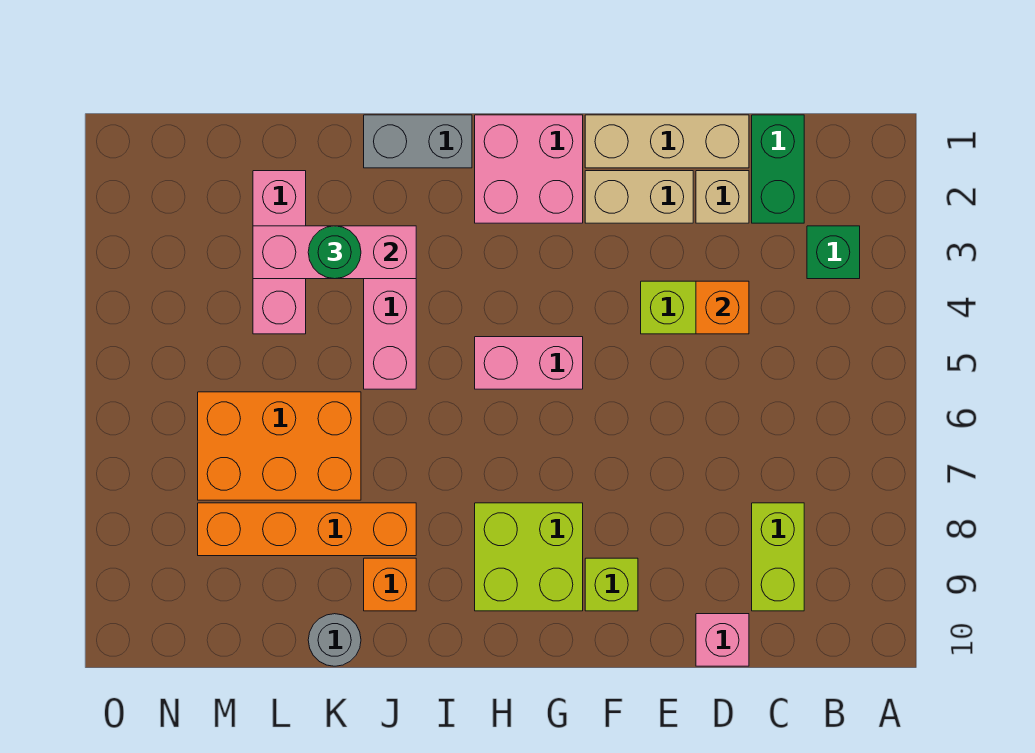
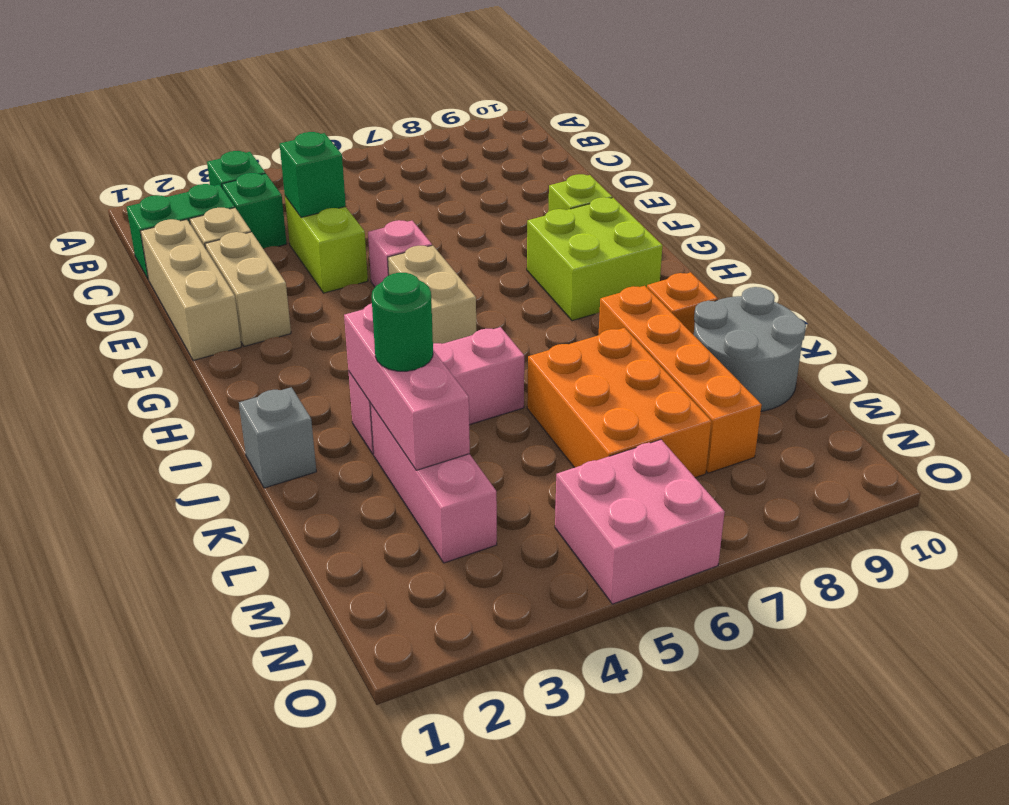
none -> green brick C3 level 1
lime brick C8:C9 level 1 -> none
orange brick D4 level 2 -> green brick D4 level 2
pink brick D10 level 1 -> pink brick F5 level 1
pink brick G1:H2 level 1 -> pink brick N5:O6 level 1
pink brick G5:H5 level 1 -> tan brick G5:H5 level 1
grey brick I1:J1 level 1 -> grey brick J1 level 1
grey round brick K10 level 1 -> grey round brick K9:L10 level 1
pink brick L2:L4 level 1 -> pink brick K3:M3 level 1

